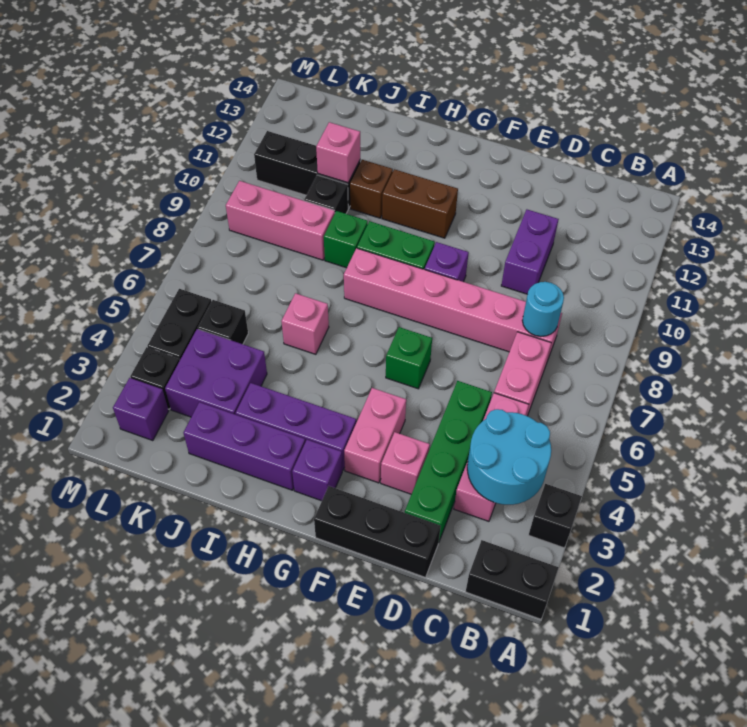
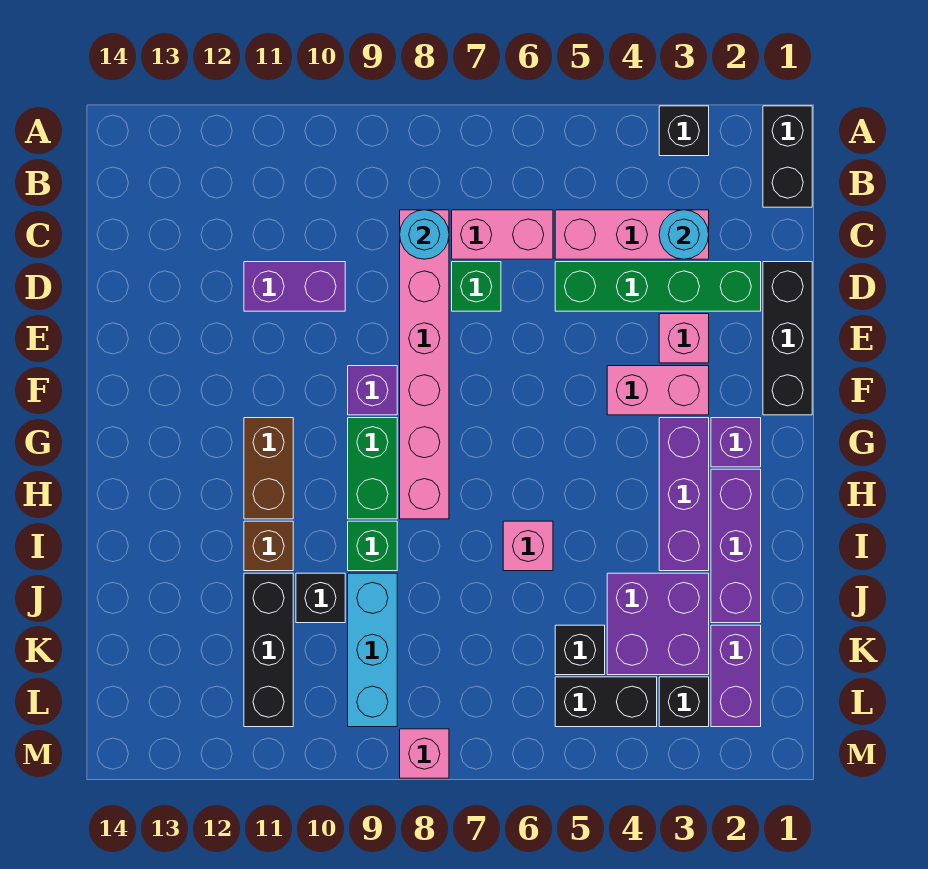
cyan round brick B3:C4 level 2 -> cyan round brick C3 level 2
green brick F6 level 1 -> green brick D7 level 1
pink brick J9:L9 level 1 -> cyan brick J9:L9 level 1
pink brick J11 level 2 -> pink brick M8 level 1
purple brick L2 level 1 -> purple brick K2:L2 level 1

